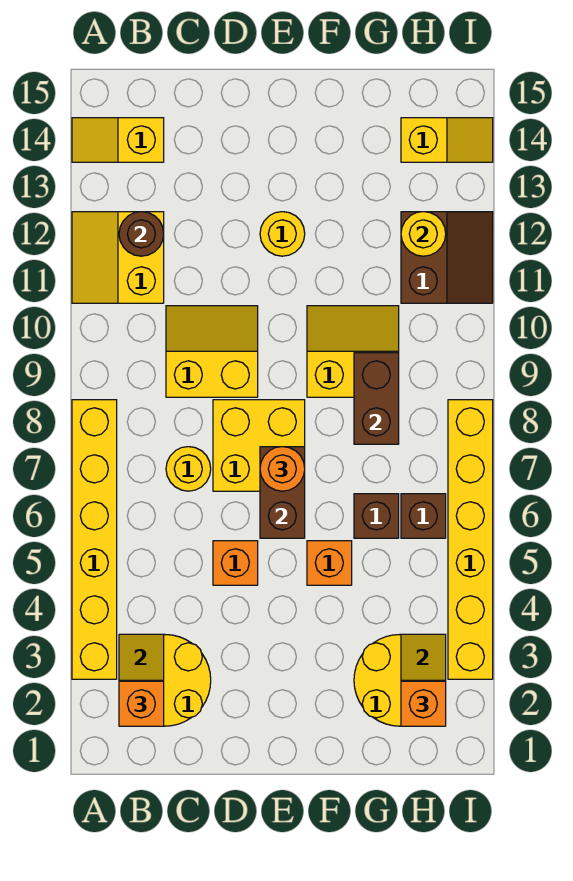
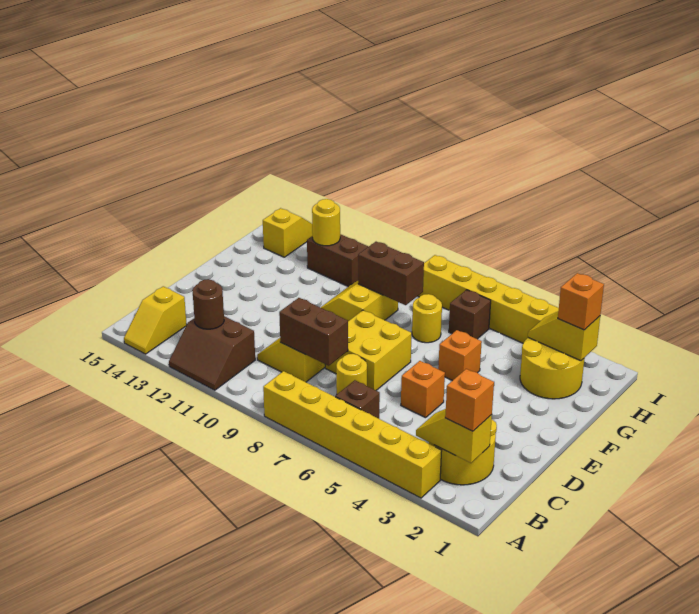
yellow slope A11:B12 level 1 top B -> brown slope A11:B12 level 1 top B
brown brick E6:E7 level 2 -> brown brick C8:C9 level 2
orange round brick E7 level 3 -> none
yellow round brick E12 level 1 -> yellow round brick G7 level 1
brown brick G6 level 1 -> brown brick B6 level 1

